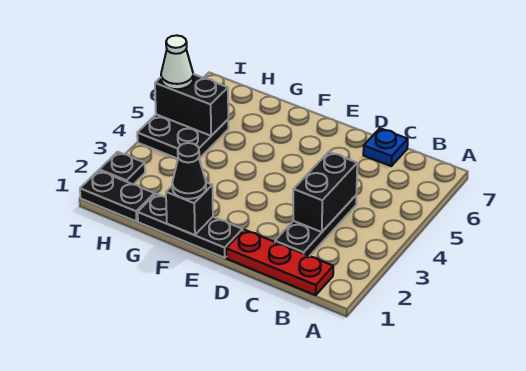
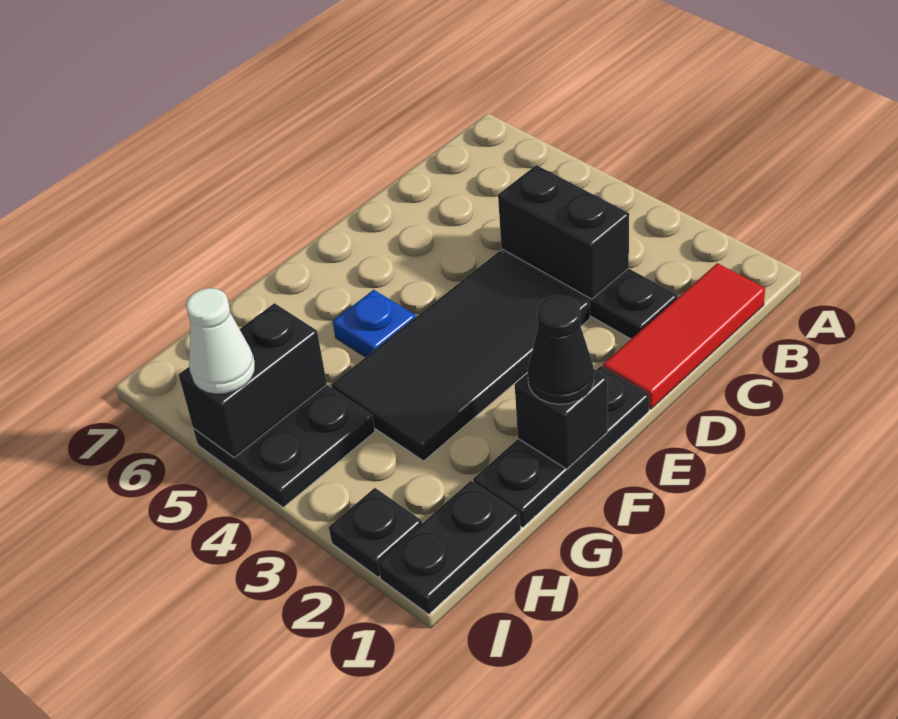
red plate B1:D1 level 1 -> red tile B1:D1 level 1
blue plate C7 level 1 -> blue plate F5 level 1
none -> black tile D3:G4 level 1

